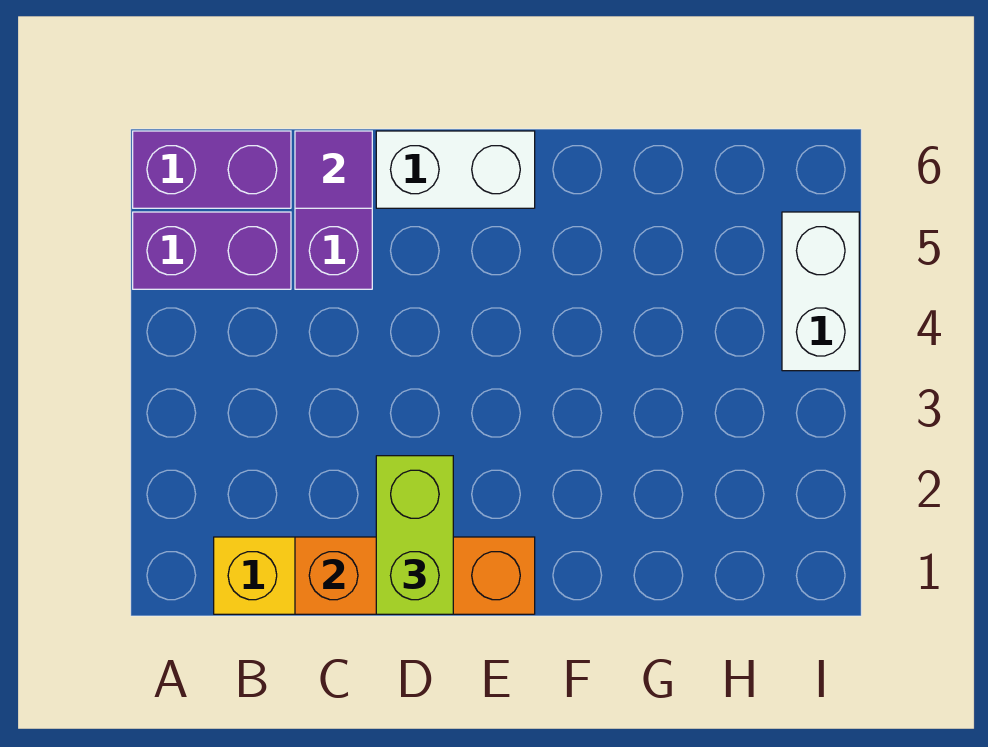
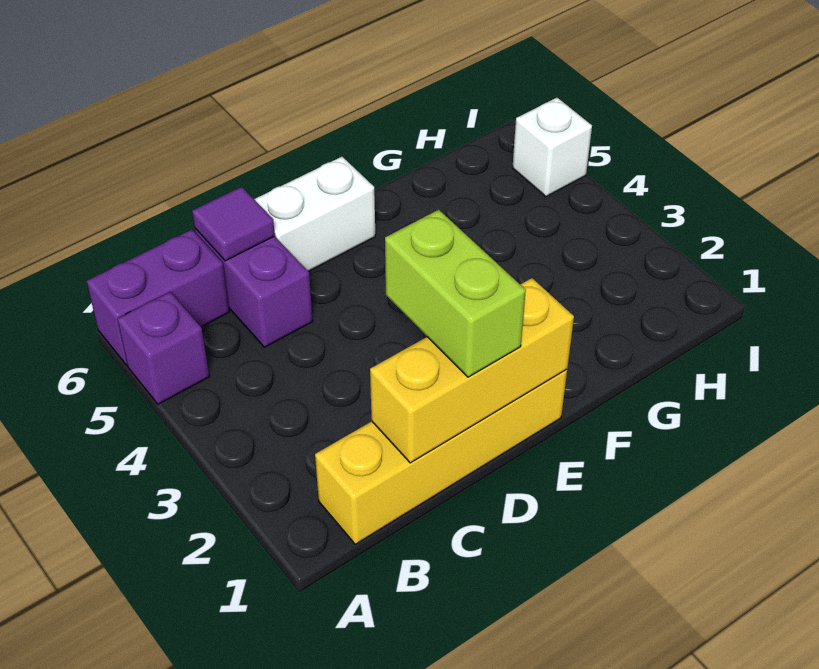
purple brick A5:B5 level 1 -> purple brick A5 level 1
orange brick C1:E1 level 2 -> yellow brick C1:E1 level 2
white brick I4:I5 level 1 -> white brick I5 level 1

